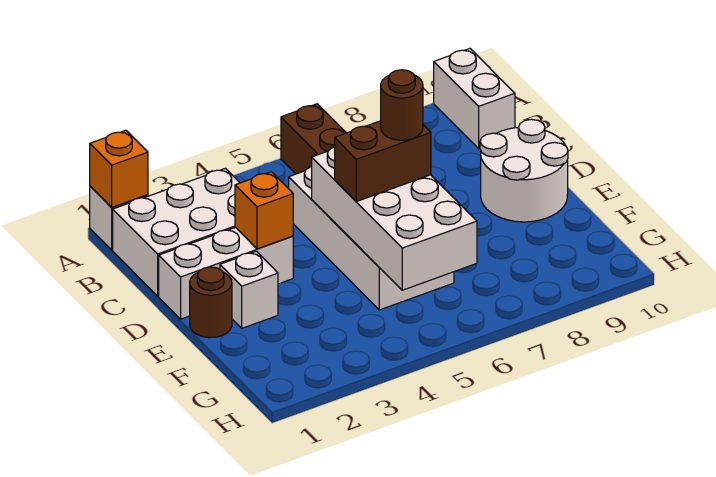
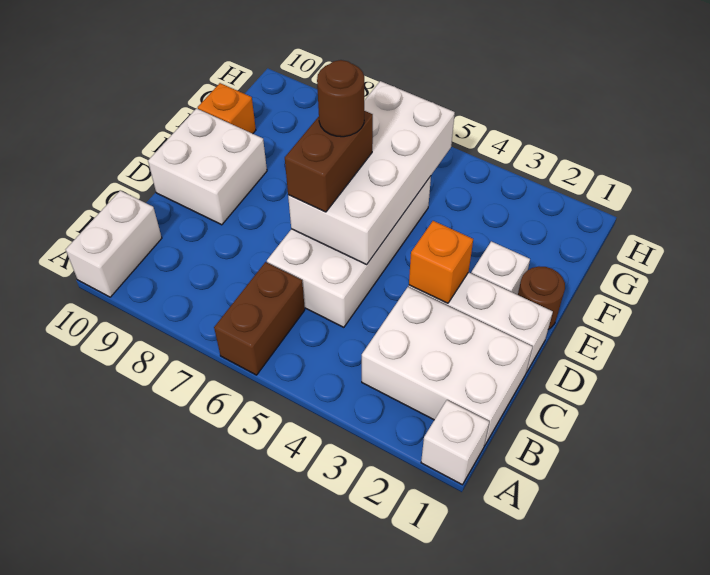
orange brick A1 level 2 -> orange brick F10 level 1
white round brick D9:E10 level 1 -> white brick D9:E10 level 1
brown brick E5:E6 level 3 -> brown brick D6:E6 level 3

